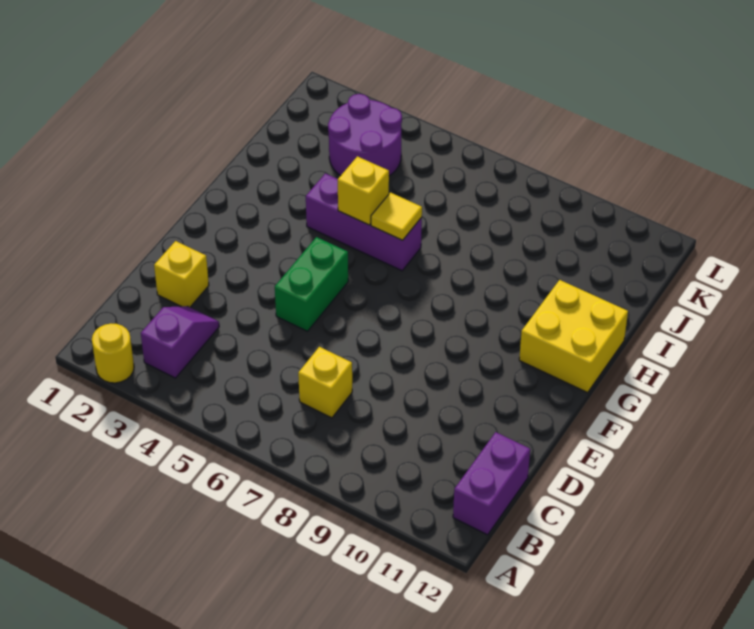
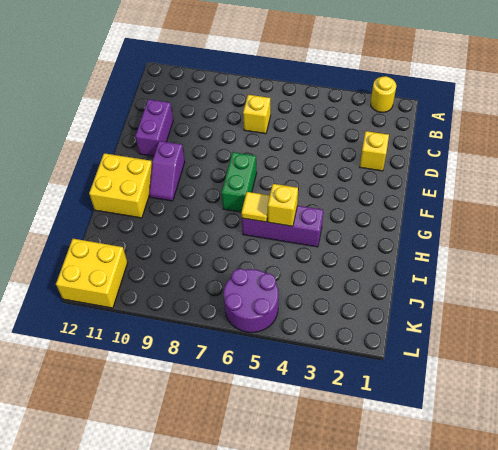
purple slope B3:C3 level 1 top B -> purple slope F10:G10 level 1 top F
purple brick B12:C12 level 1 -> purple brick D11:E11 level 1
green brick E5:F5 level 1 -> green brick F7:G7 level 1
purple round brick J3:K4 level 1 -> purple round brick K5:L6 level 1
none -> yellow brick K11:L12 level 1

